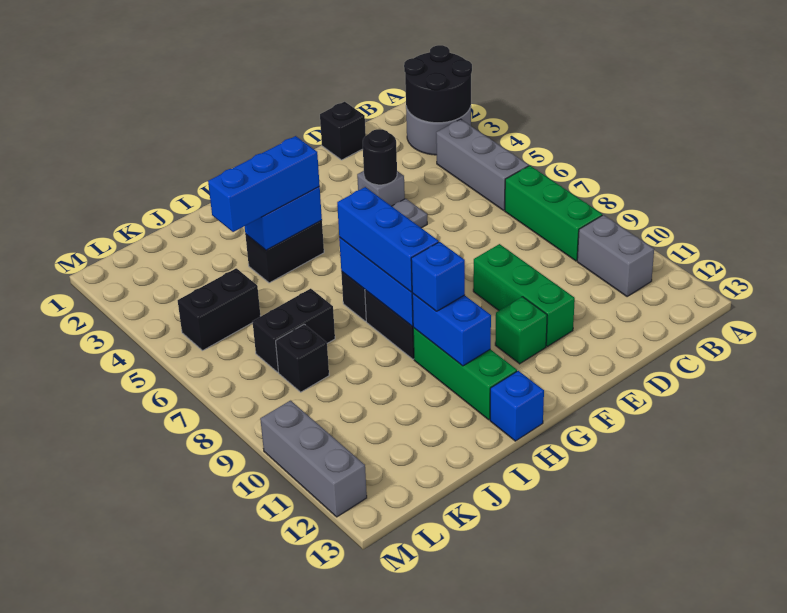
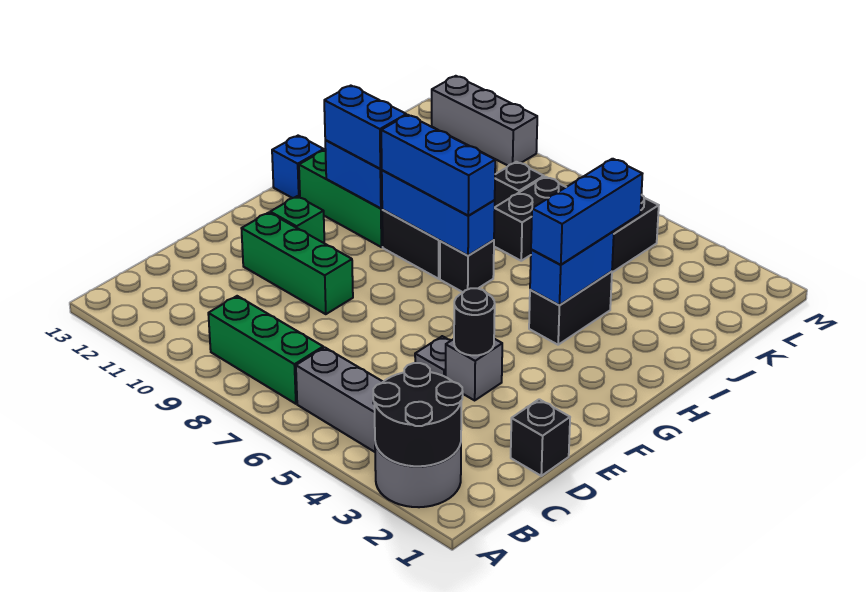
grey brick B10:B11 level 1 -> none
blue brick H10 level 3 -> blue brick H10:H11 level 3

